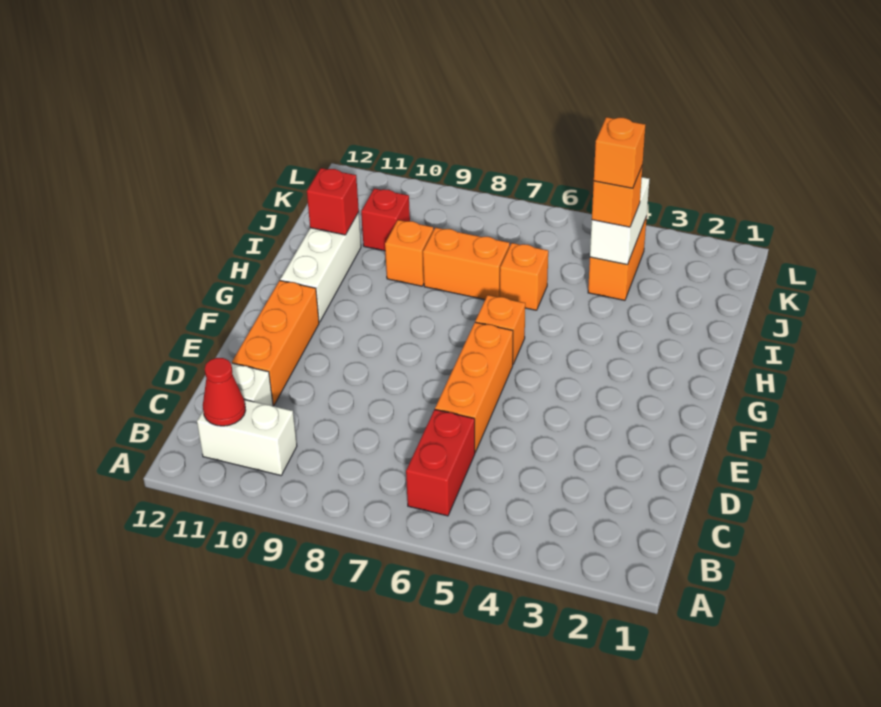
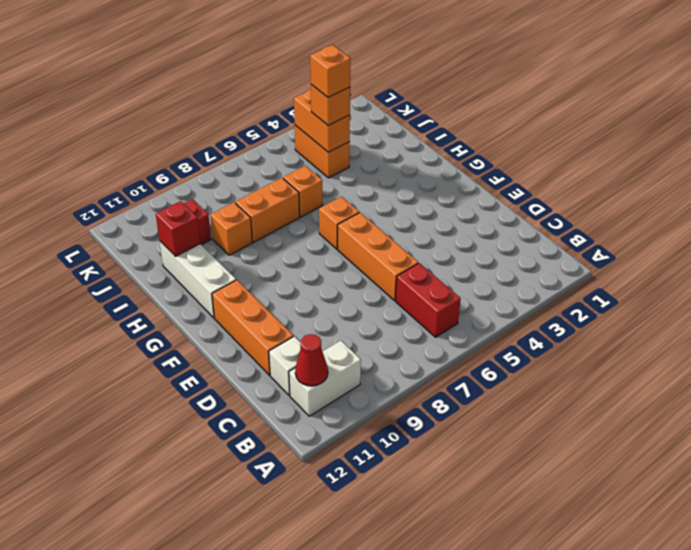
white brick J4:K4 level 2 -> orange brick J4:K4 level 2

